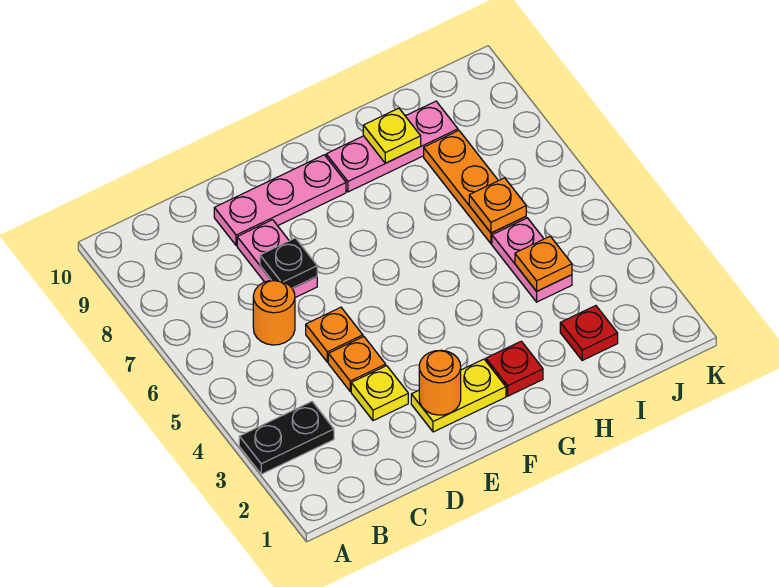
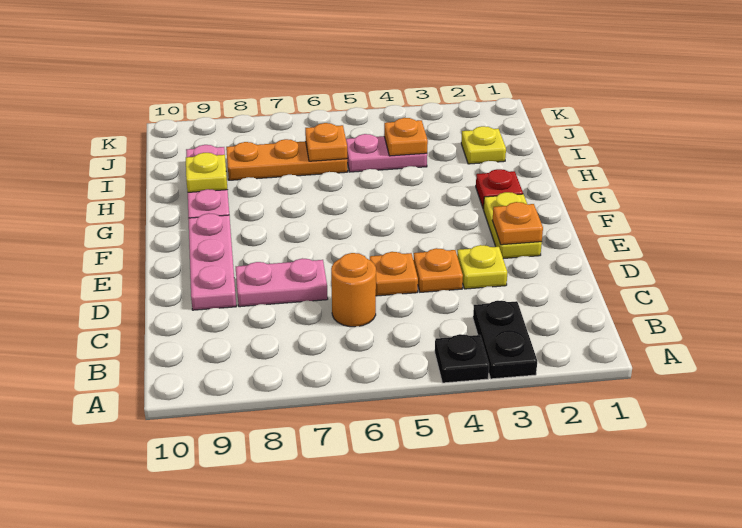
black plate D7 level 2 -> black plate A4 level 1
orange round brick E2 level 2 -> orange plate E2 level 2
red plate I2 level 1 -> yellow plate I2 level 1

